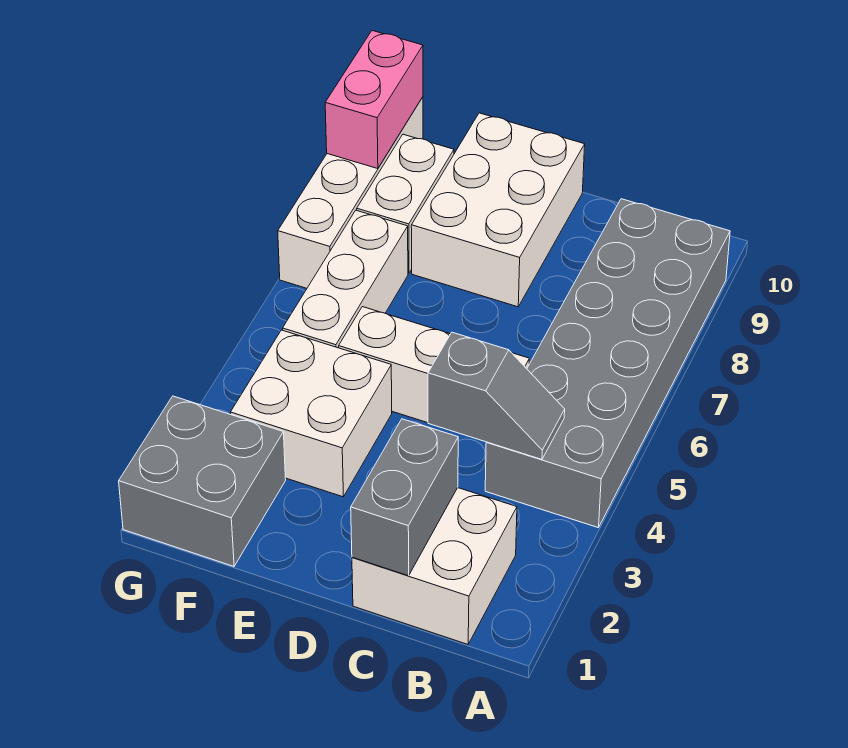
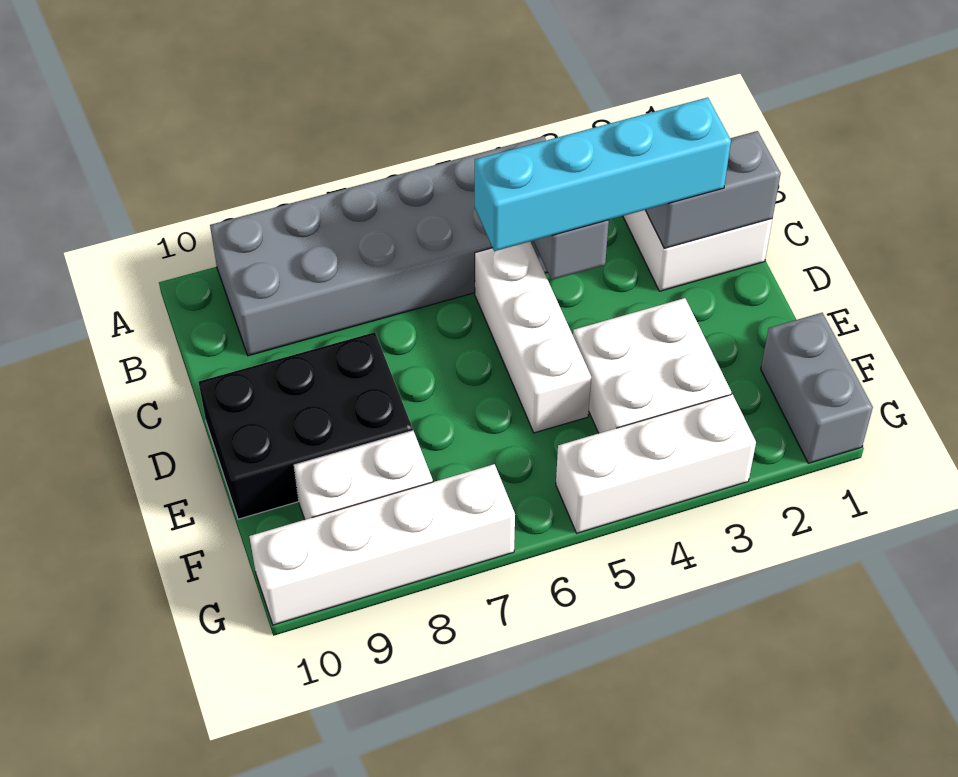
none -> cyan brick C2:C5 level 3
white brick D8:E10 level 1 -> black brick D8:E10 level 1
grey brick F1:G2 level 1 -> grey brick F1:G1 level 1
white brick F5:F7 level 1 -> white brick G3:G5 level 1
pink brick G9:G10 level 2 -> none

